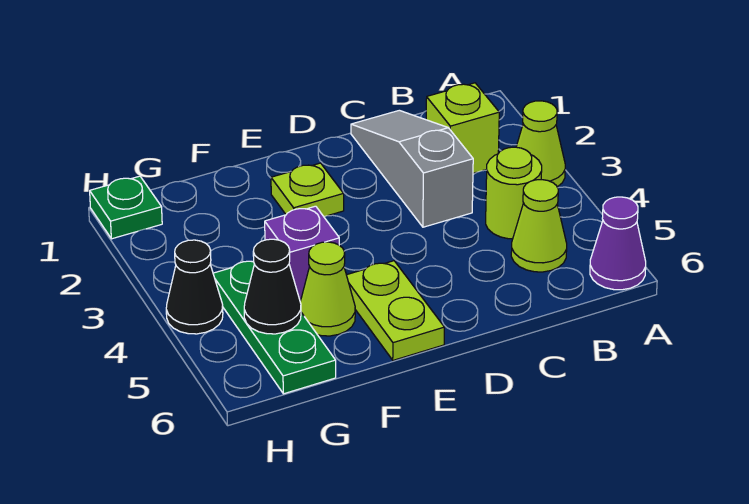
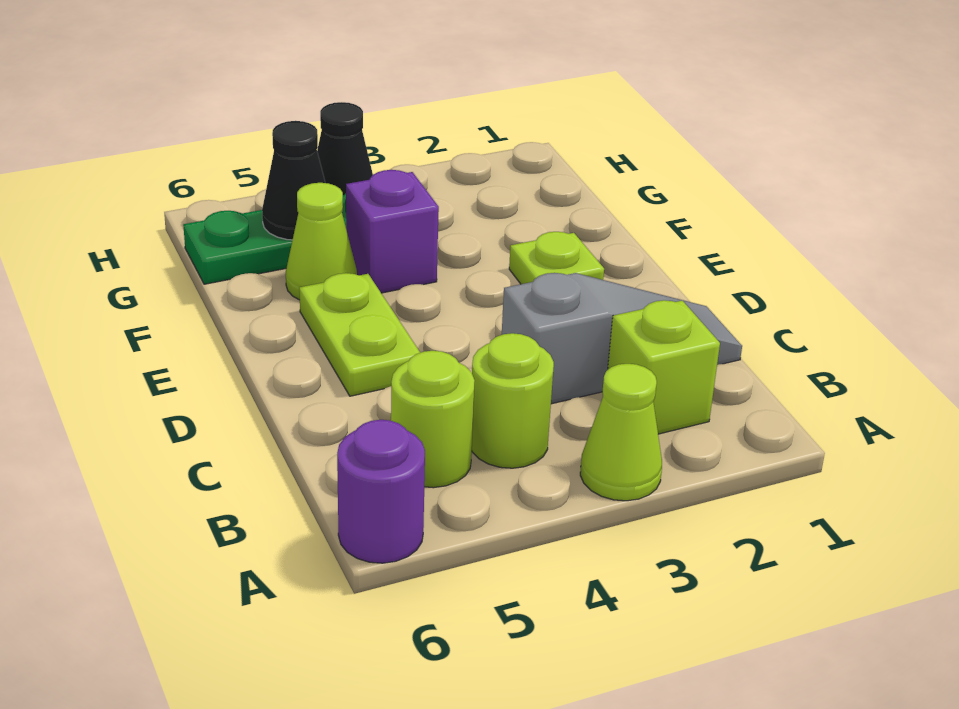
purple cone A6 level 1 -> purple round brick A6 level 1
lime cone B5 level 1 -> lime round brick B5 level 1
lime plate E5:E6 level 1 -> lime plate D5:E5 level 1
green plate H1 level 1 -> none

